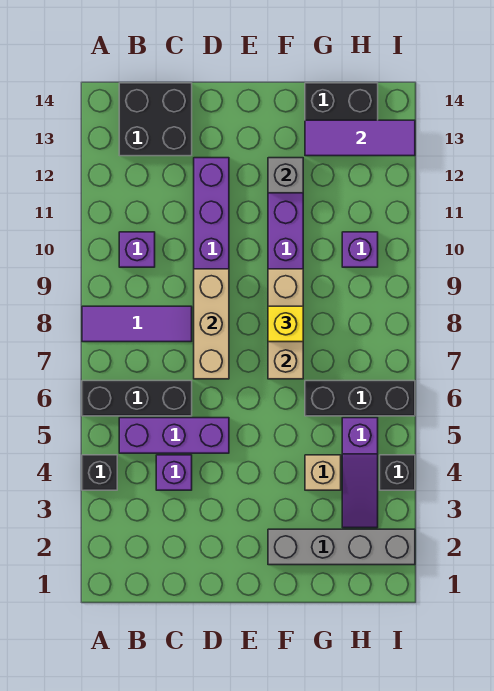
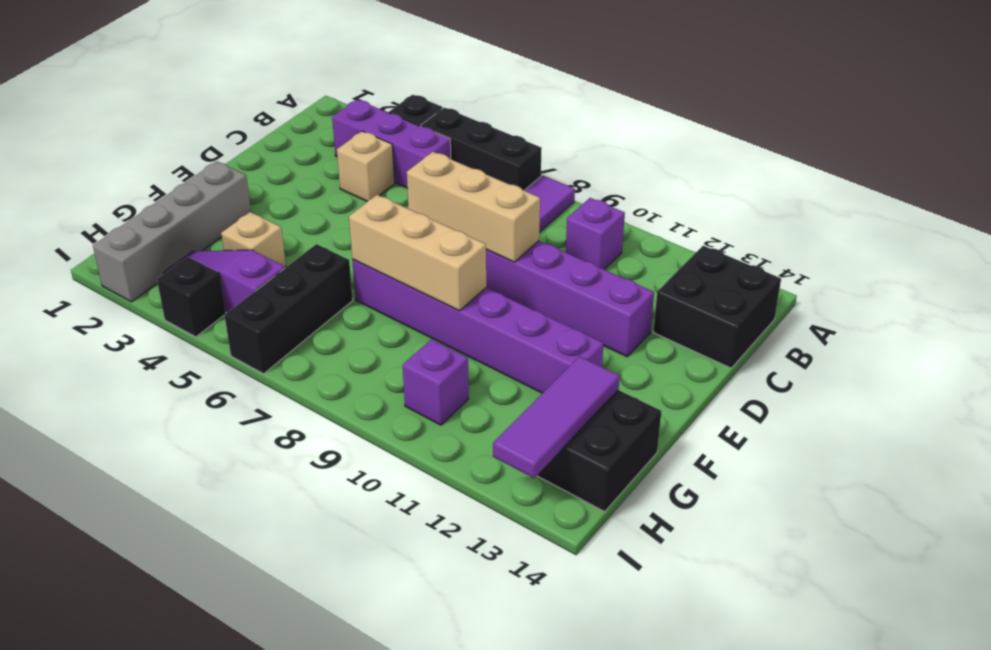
black brick A6:C6 level 1 -> black brick A5:A7 level 1
purple brick B5:D5 level 1 -> purple brick B3:B5 level 1
purple brick C4 level 1 -> tan brick C4 level 1
yellow brick F8 level 3 -> none
grey brick F12 level 2 -> none

